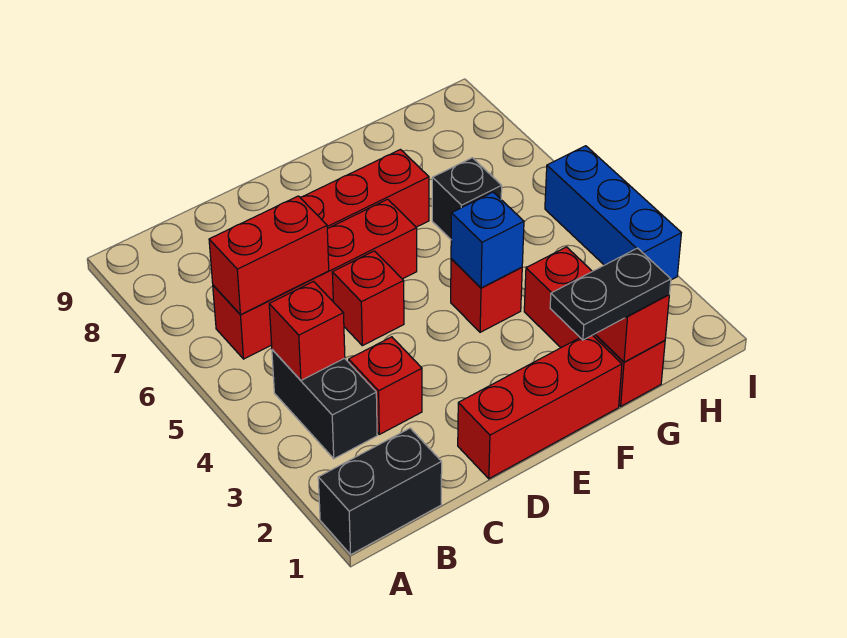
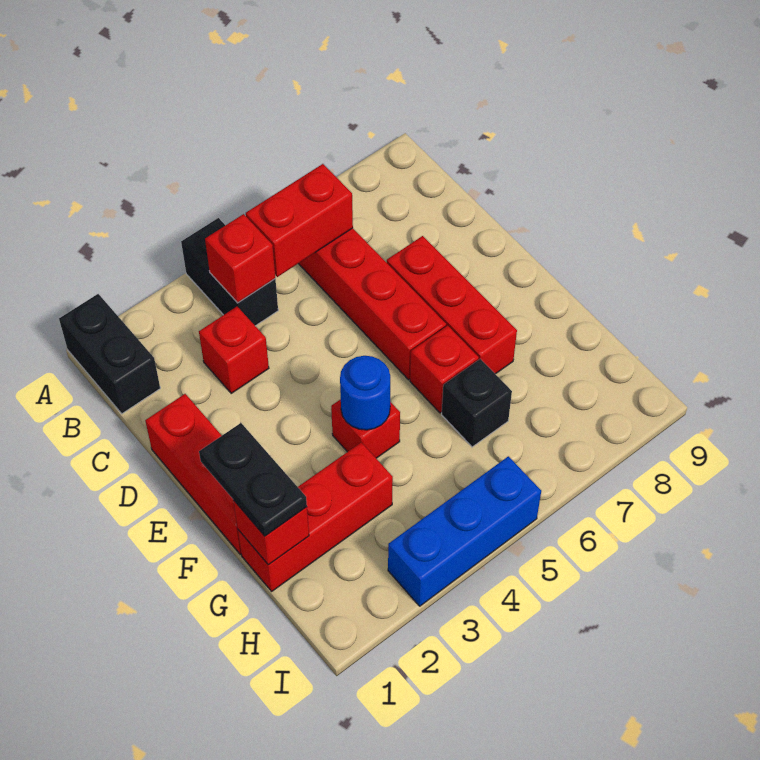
black brick B3:B4 level 1 -> black brick A4:B4 level 1
red brick B6:C6 level 2 -> red brick B5:B6 level 2
red brick D5 level 1 -> red brick F6 level 1
blue brick F4 level 2 -> blue round brick F4 level 2

